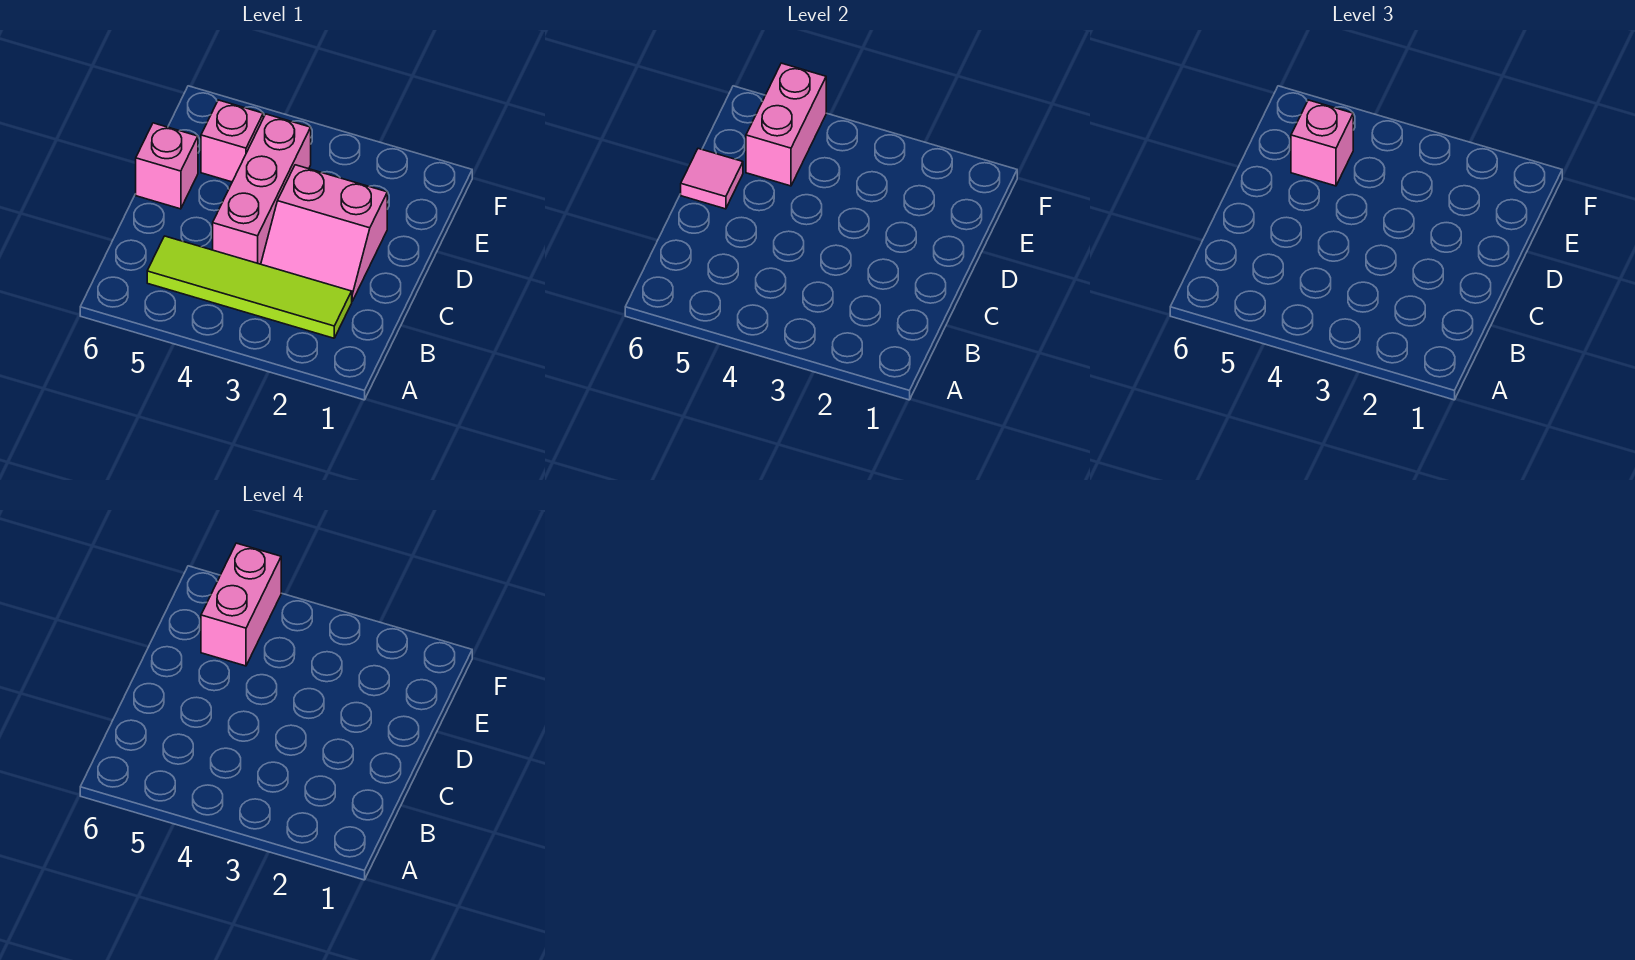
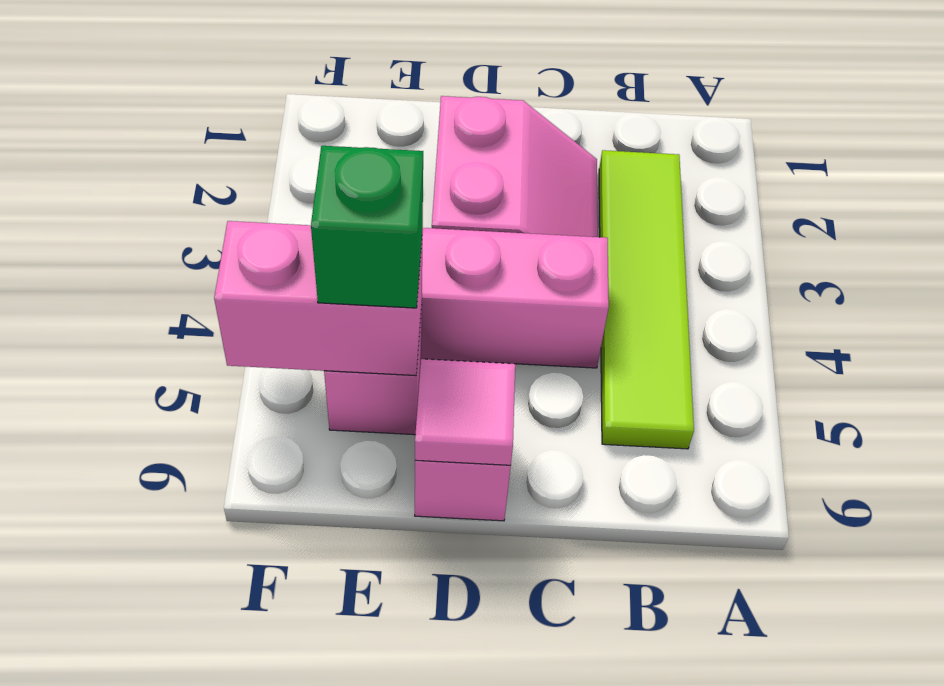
pink brick E5 level 3 -> green brick E5 level 3
pink brick E5:F5 level 4 -> none

